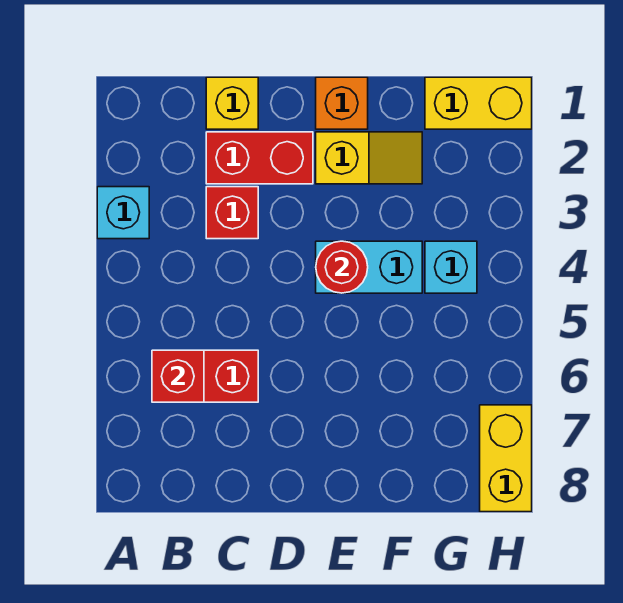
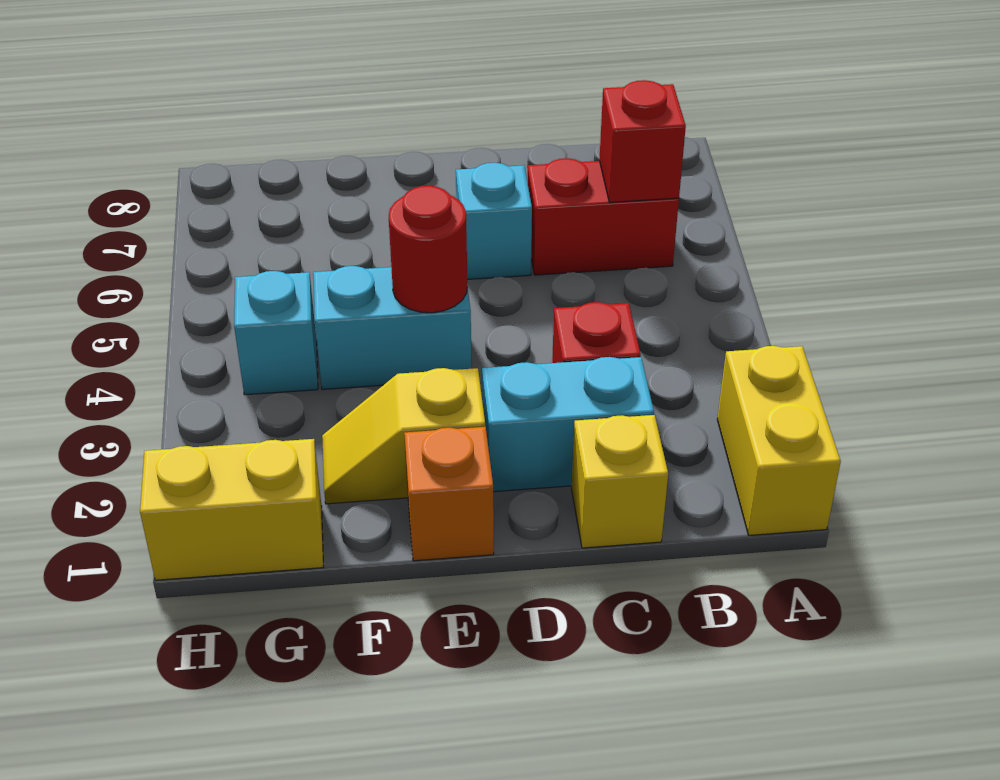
cyan brick A3 level 1 -> cyan brick D6 level 1
red brick C2:D2 level 1 -> cyan brick C2:D2 level 1
yellow brick H7:H8 level 1 -> yellow brick A1:A2 level 1

